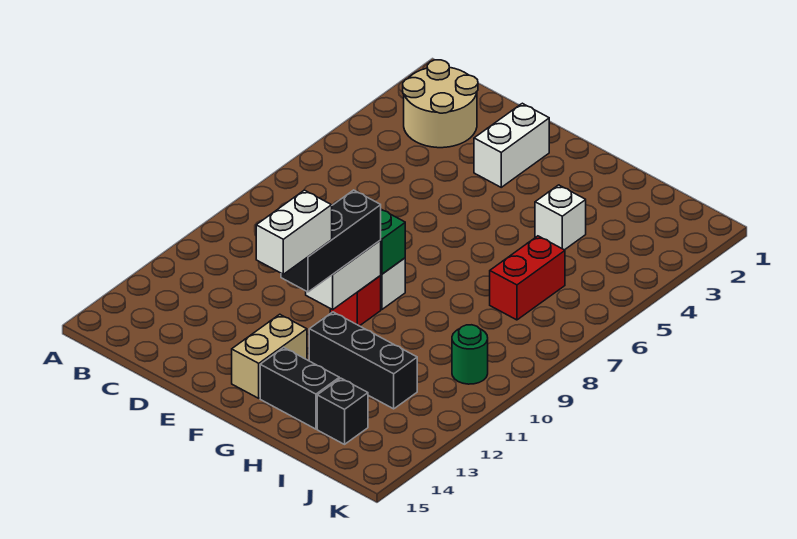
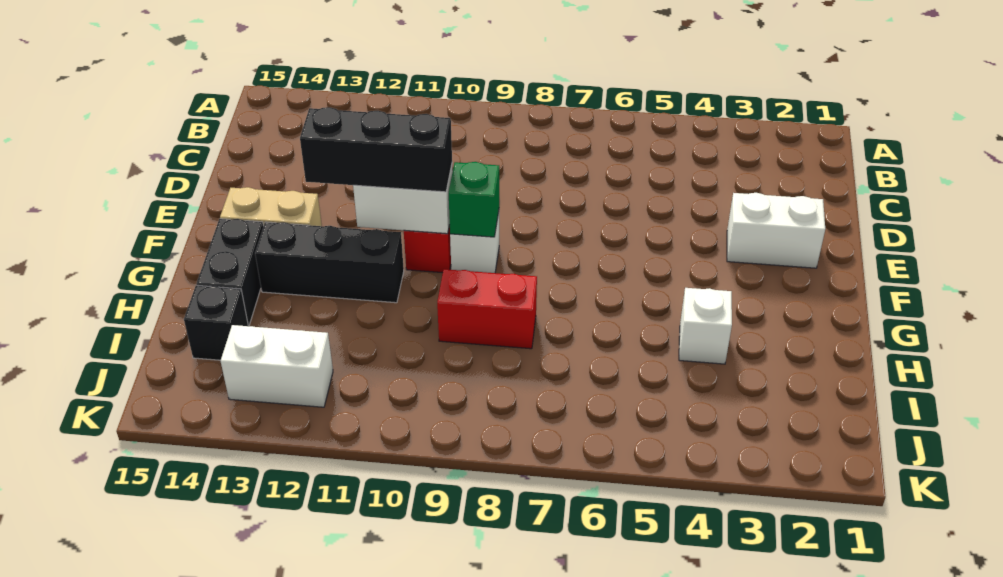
tan round brick B2:C3 level 1 -> none
white brick F12:F13 level 4 -> white brick J12:J13 level 1
black brick G12:I12 level 1 -> black brick G11:G13 level 1
red brick I6:I7 level 1 -> red brick H8:H9 level 1
green round brick J10 level 1 -> none

